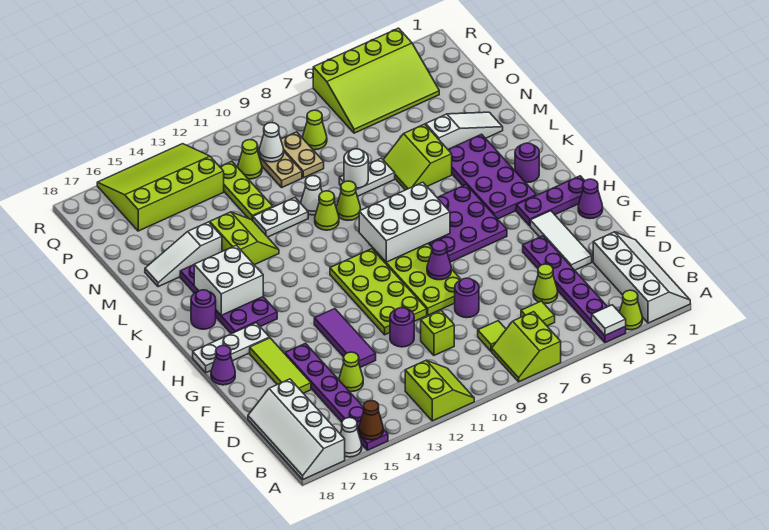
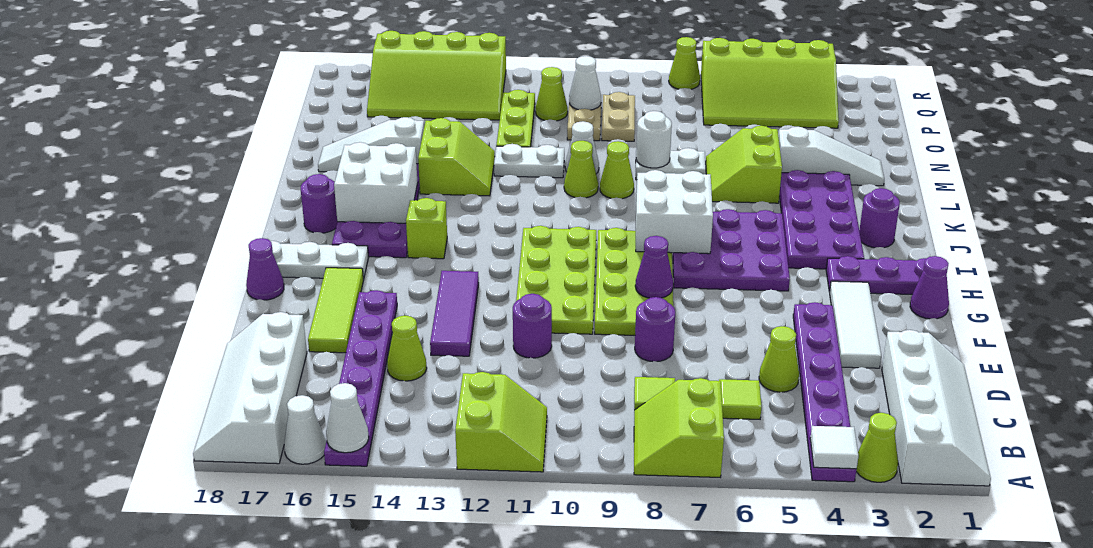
brown cone A15 level 2 -> white cone A15 level 2
lime brick D10 level 1 -> lime brick I14 level 1
white brick I7:J9 level 2 -> white brick I7:J8 level 2
lime cone P8 level 1 -> lime cone R7 level 1
lime slope P13:R16 level 1 top P -> lime slope P13:R16 level 1 top R

